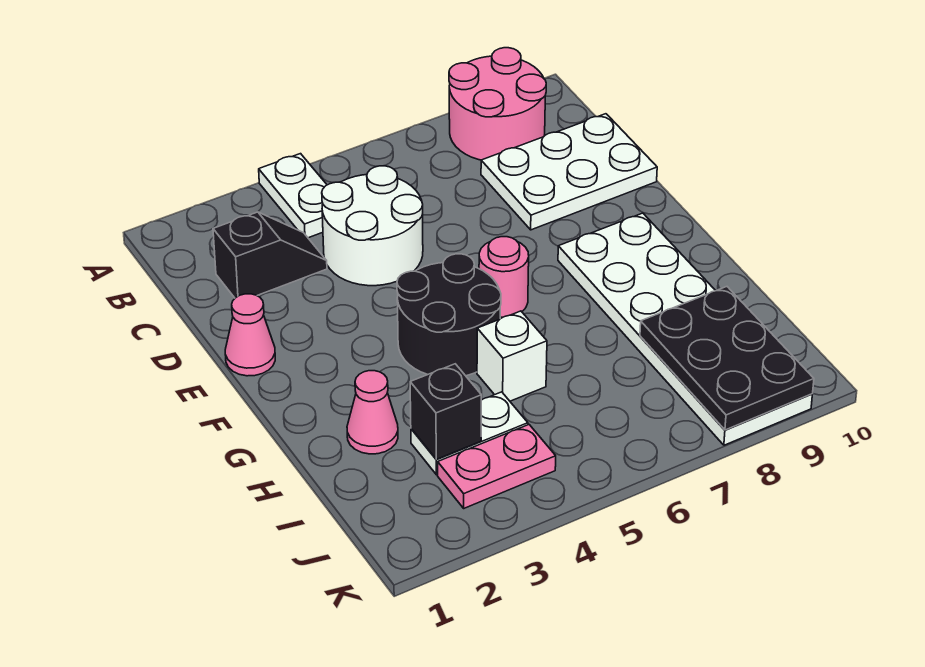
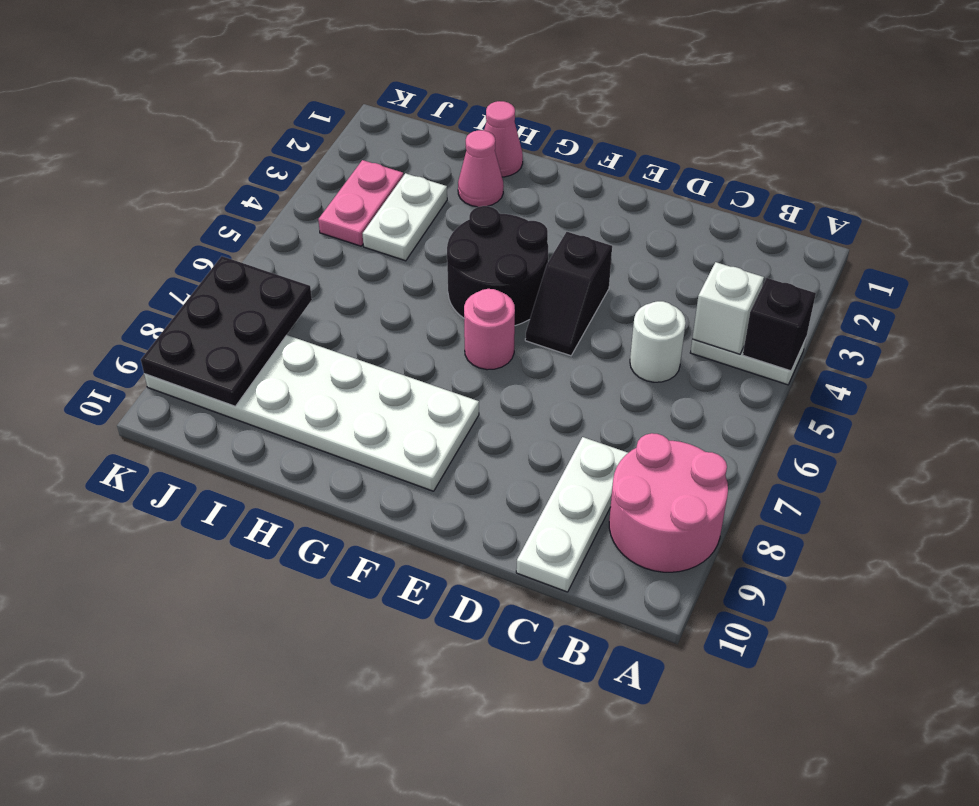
black slope C2:C3 level 1 top 2 -> black slope E4:E5 level 1 top 4
white round brick C4:D5 level 1 -> white round brick C5 level 1
white plate C8:D10 level 1 -> white plate C8:C10 level 1
pink cone E1 level 1 -> pink cone H1 level 1
white brick H5 level 1 -> white brick B4 level 2
black brick I3 level 2 -> black brick A4 level 2
black plate I8:K9 level 2 -> black plate J7:K9 level 2

